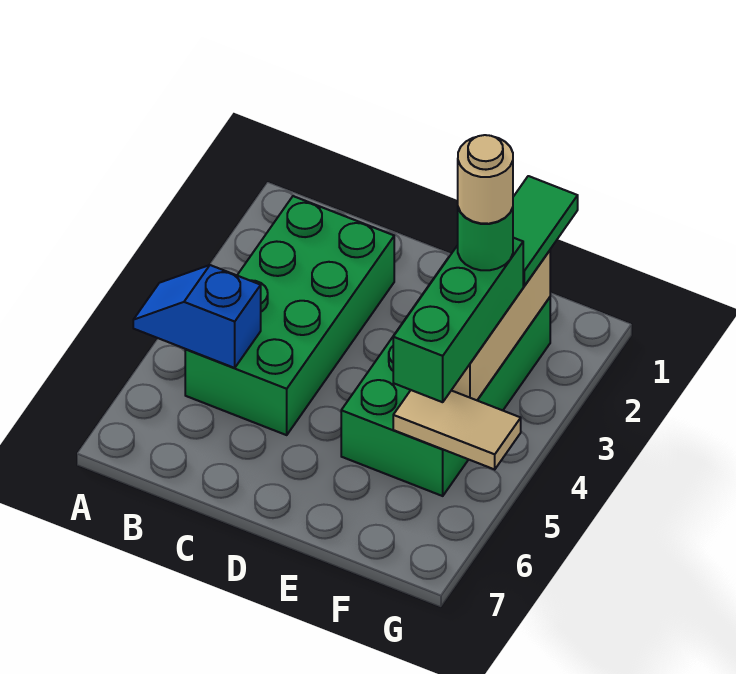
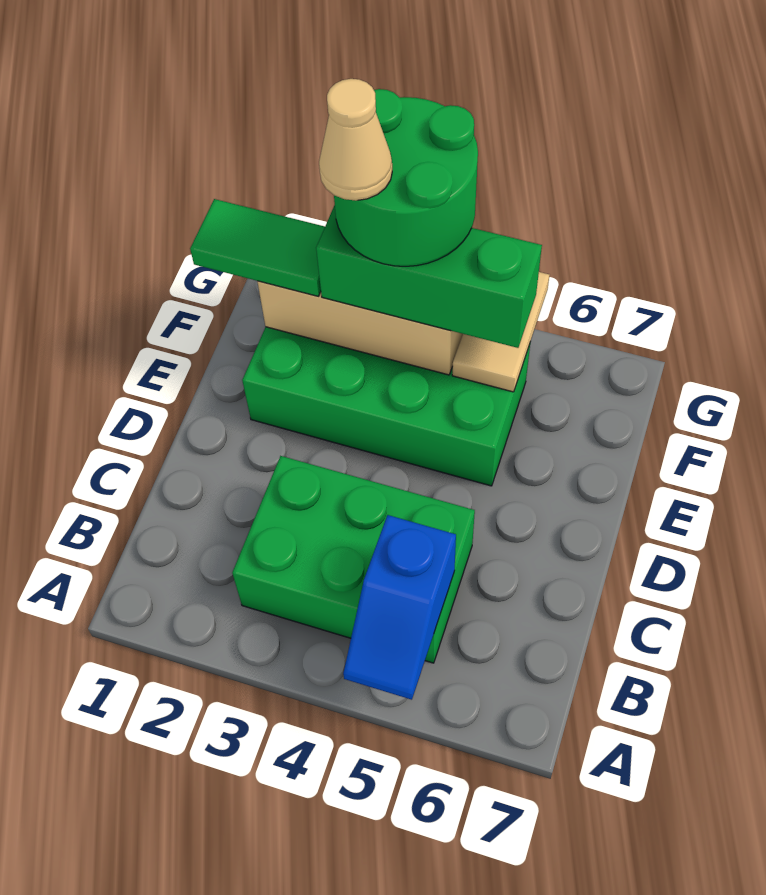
green brick B2:C5 level 1 -> green brick B3:C5 level 1
green round brick F3 level 4 -> green round brick F3:G4 level 4
tan round brick F3 level 5 -> tan cone F3 level 5

